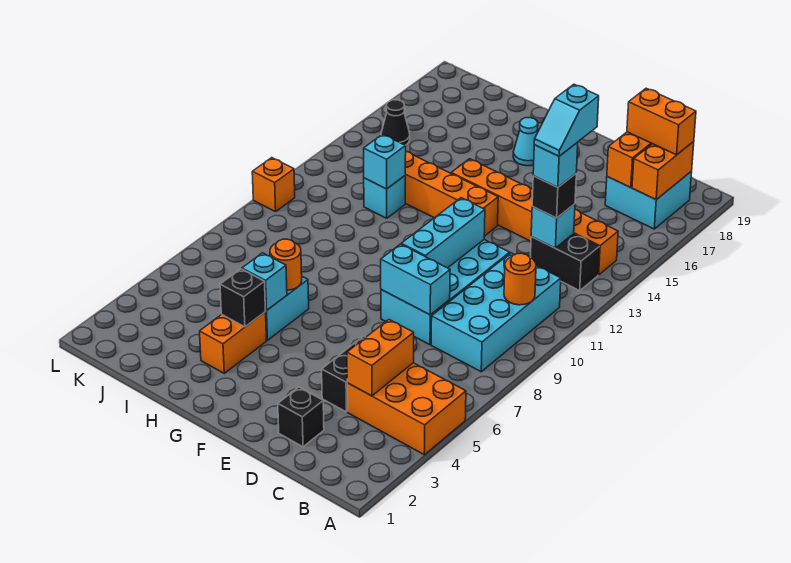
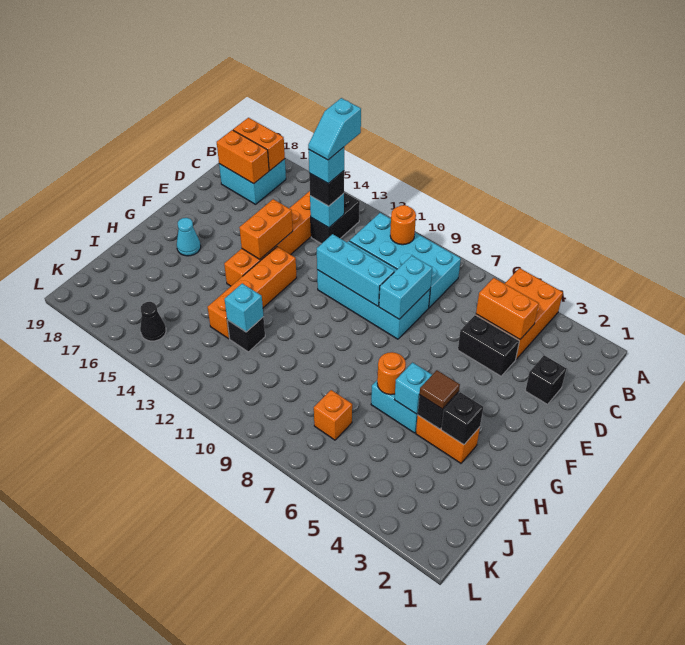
orange brick B18:C18 level 3 -> orange brick E14:F14 level 2
cyan slope C13:C14 level 5 top 14 -> cyan slope B13:C13 level 5 top B
none -> black brick H3 level 2
none -> brown tile H4 level 3
cyan brick I12 level 1 -> black brick I12 level 1
orange brick L10 level 1 -> orange brick J7 level 1

